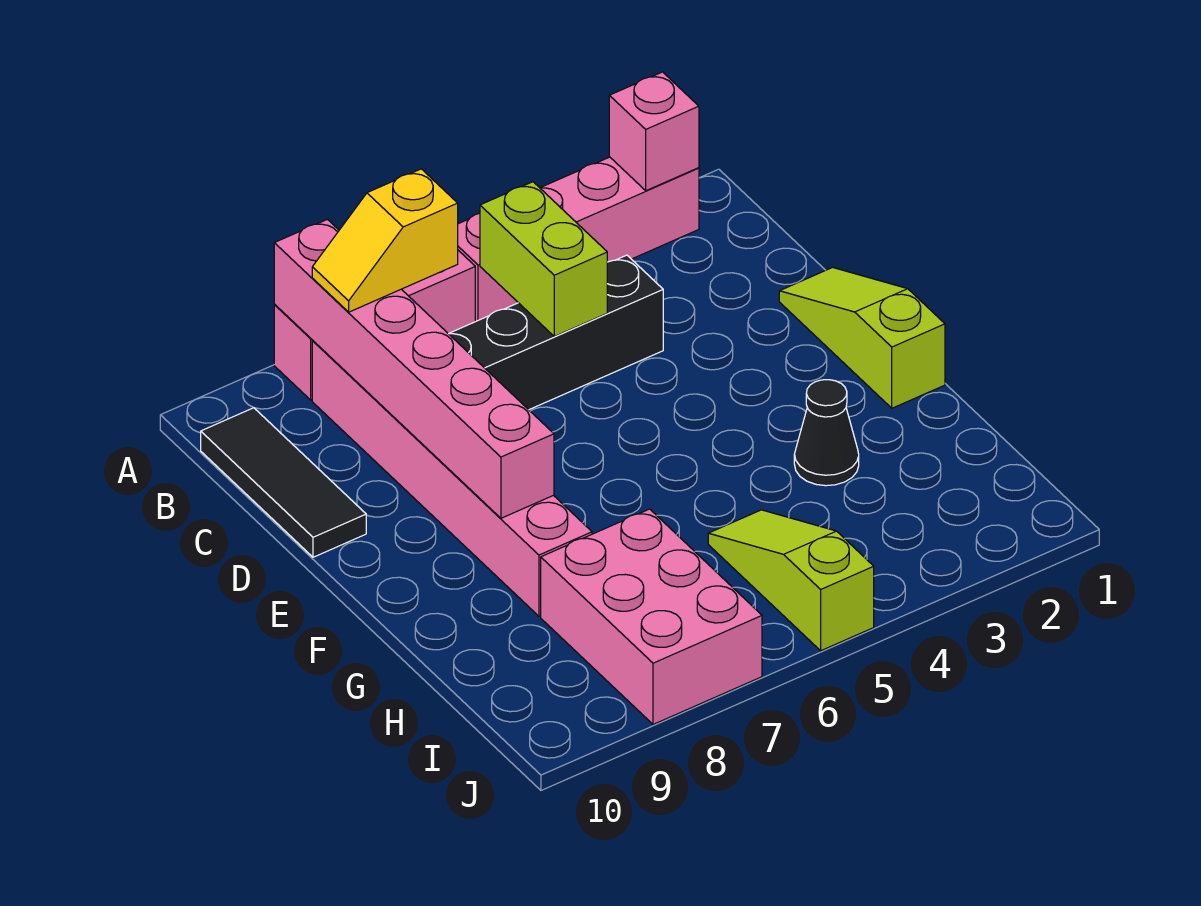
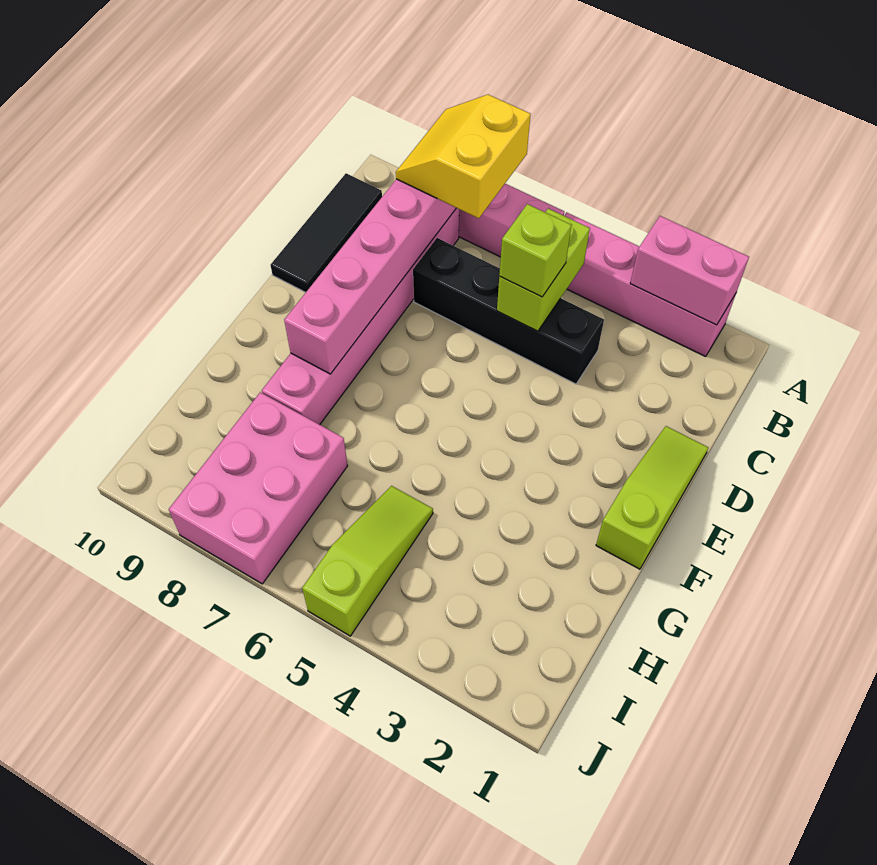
pink brick A2 level 2 -> pink brick A2:A3 level 2
yellow slope B7:B8 level 3 top 7 -> yellow slope A7:B8 level 3 top 7
none -> lime brick C5 level 3
black cone G3 level 1 -> none

